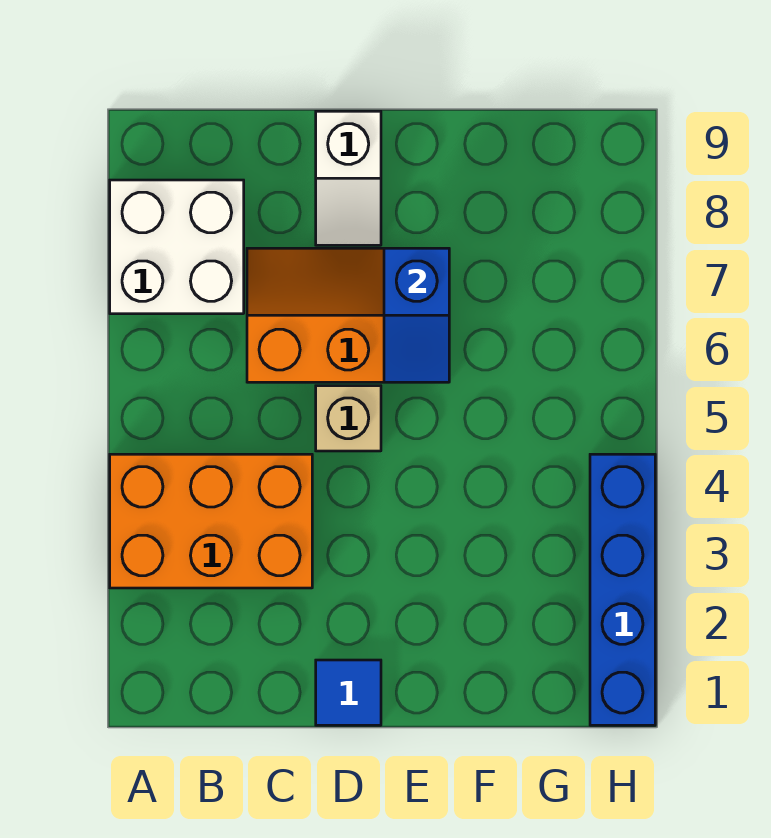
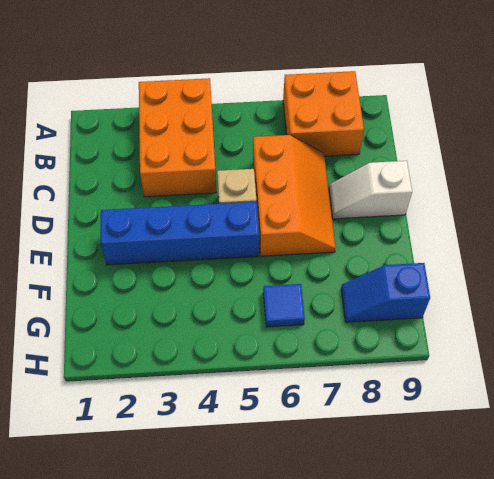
white brick A7:B8 level 1 -> orange brick A7:B8 level 1
blue tile D1 level 1 -> blue tile G6 level 1
blue slope E6:E7 level 2 top 7 -> blue slope G8:G9 level 1 top 9
blue brick H1:H4 level 1 -> blue brick E2:E5 level 1

